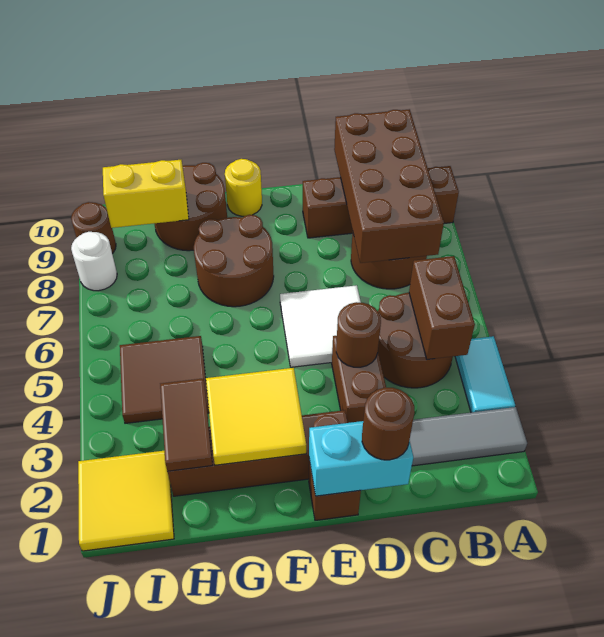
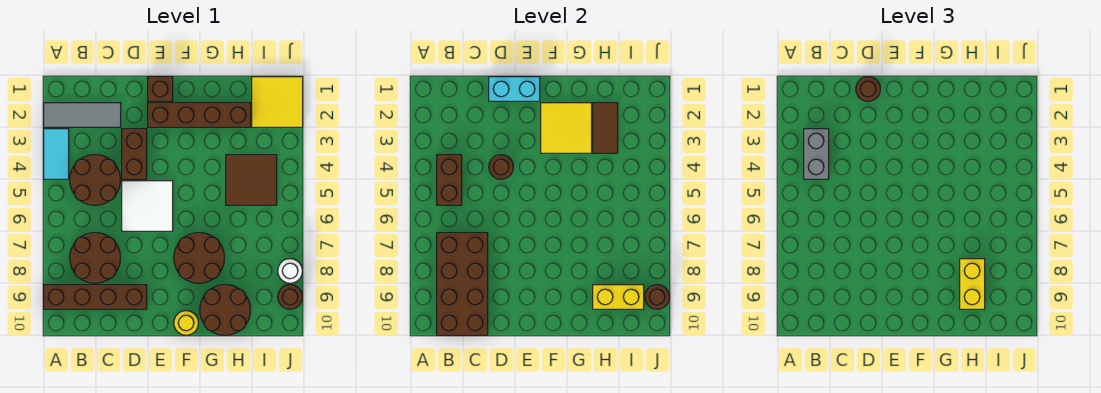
none -> grey brick B3:B4 level 3
none -> yellow brick H8:H9 level 3
none -> brown round brick J9 level 2

